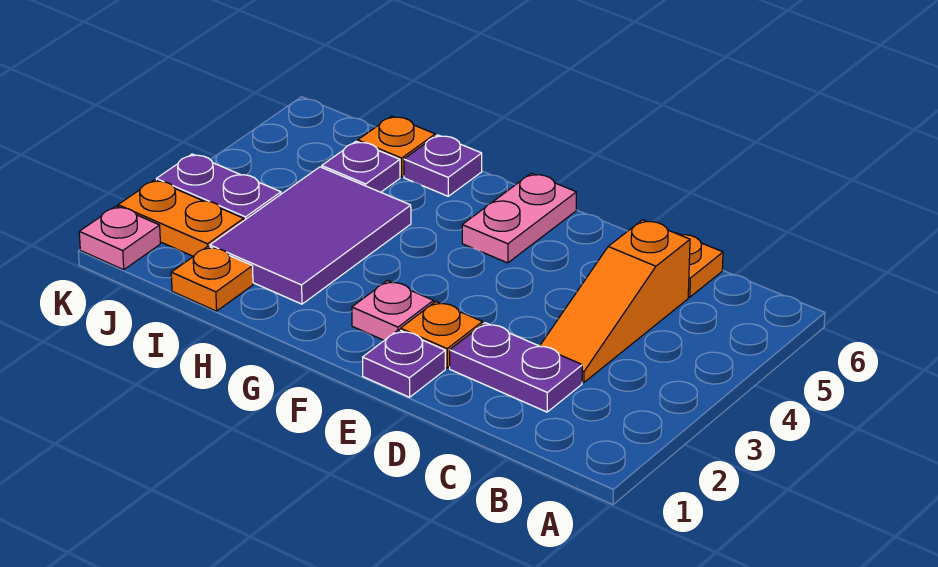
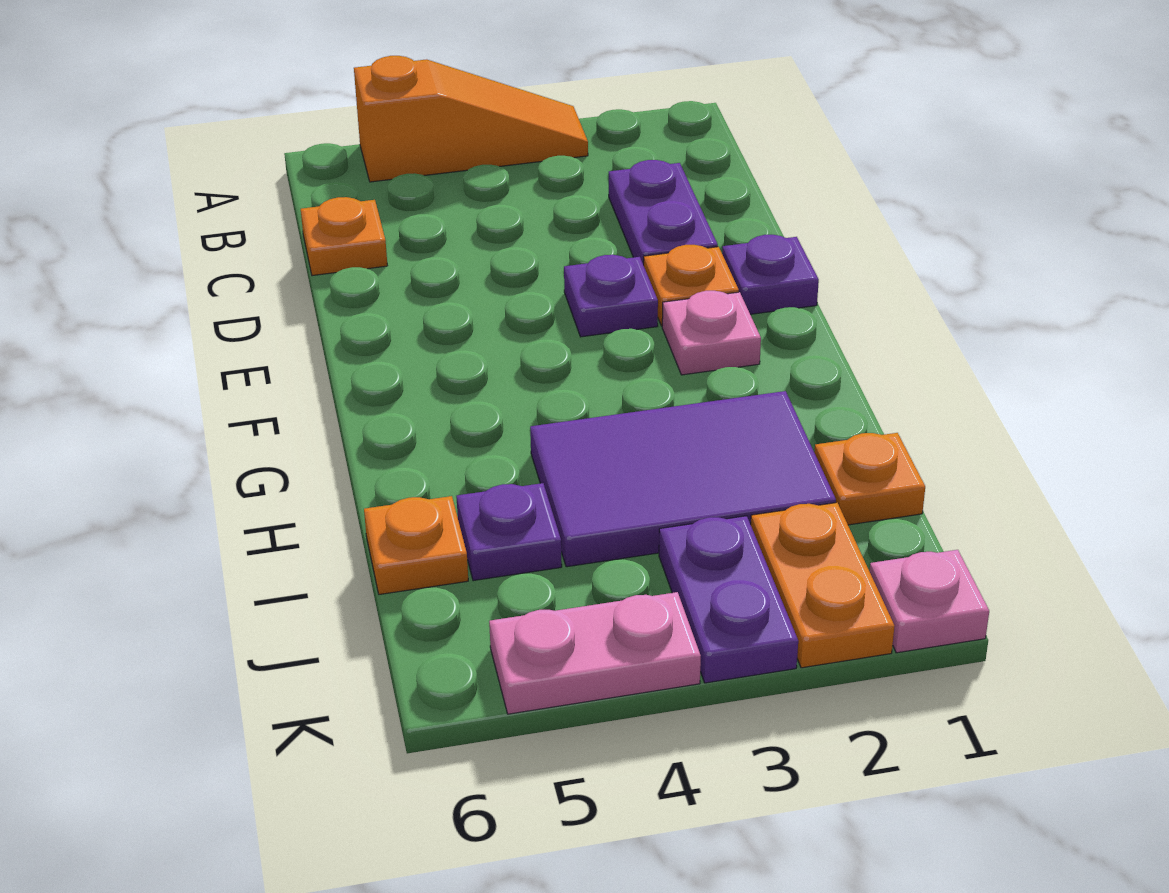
orange slope C3:C5 level 1 top 5 -> orange slope A3:A5 level 1 top 5
pink plate F5:F6 level 1 -> pink plate K4:K5 level 1
purple plate H6 level 1 -> purple plate E3 level 1

